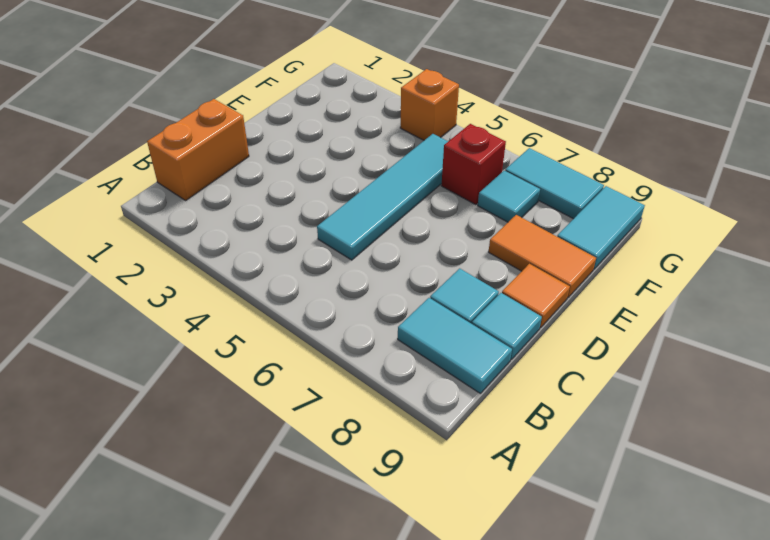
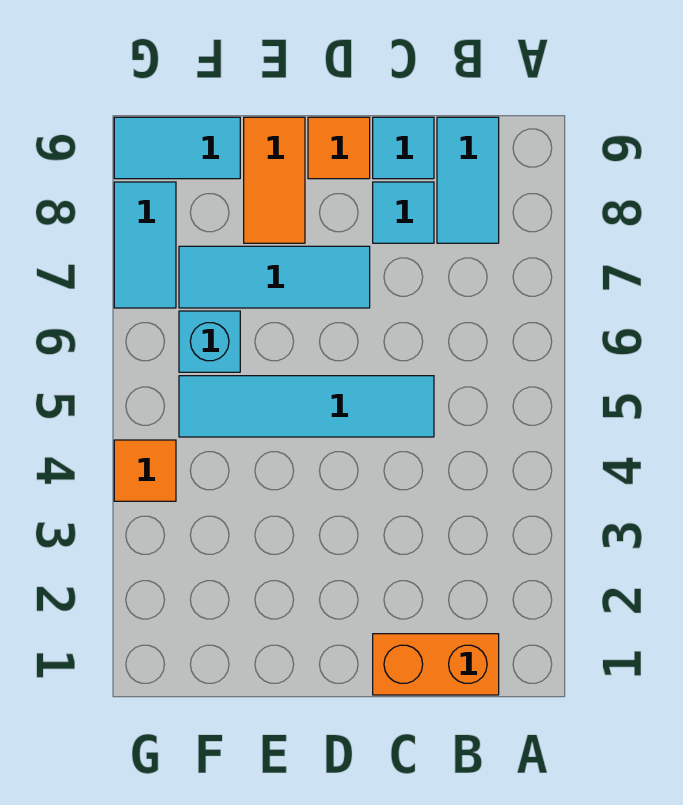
red brick F6 level 1 -> cyan brick F6 level 1
cyan tile F7 level 1 -> cyan tile D7:F7 level 1
orange brick G4 level 1 -> orange tile G4 level 1

